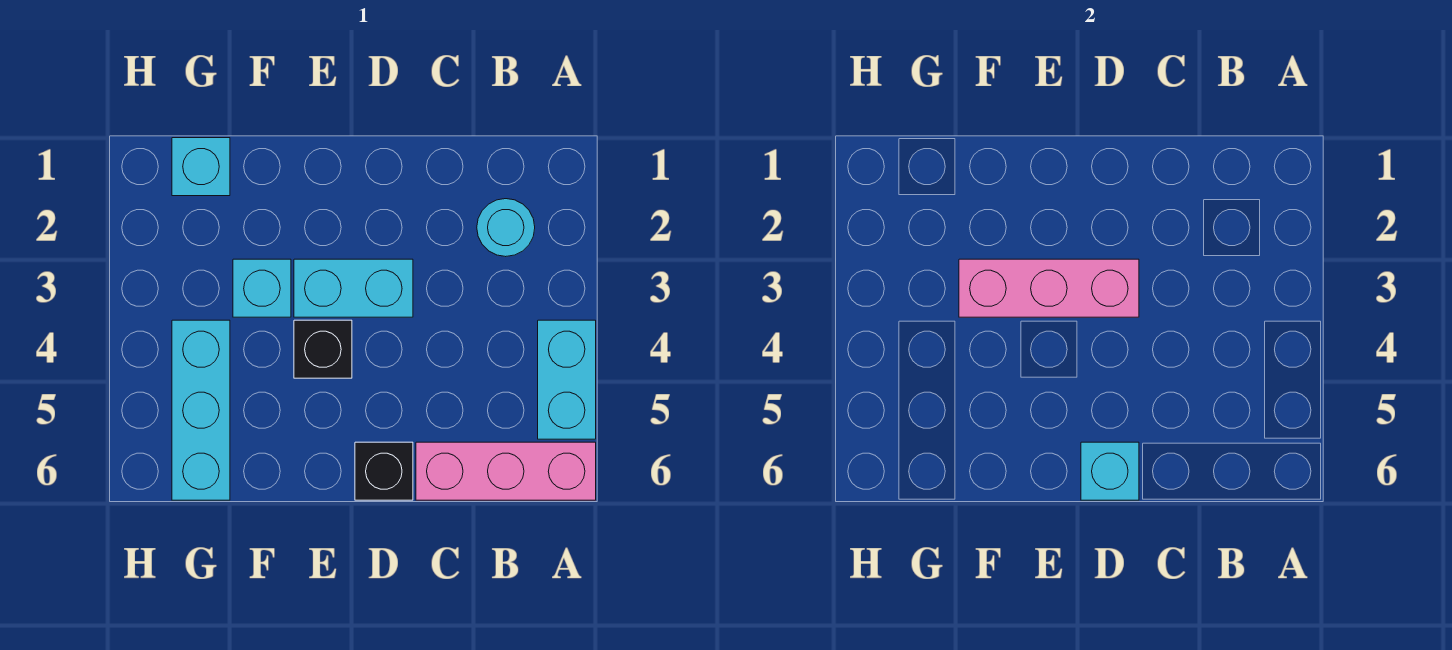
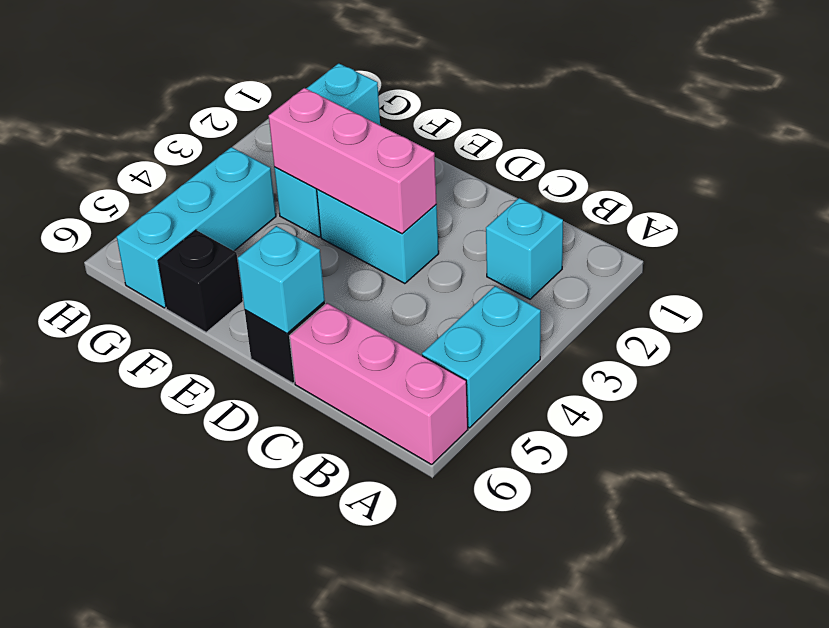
cyan round brick B2 level 1 -> cyan brick B2 level 1
black brick E4 level 1 -> black brick F6 level 1

